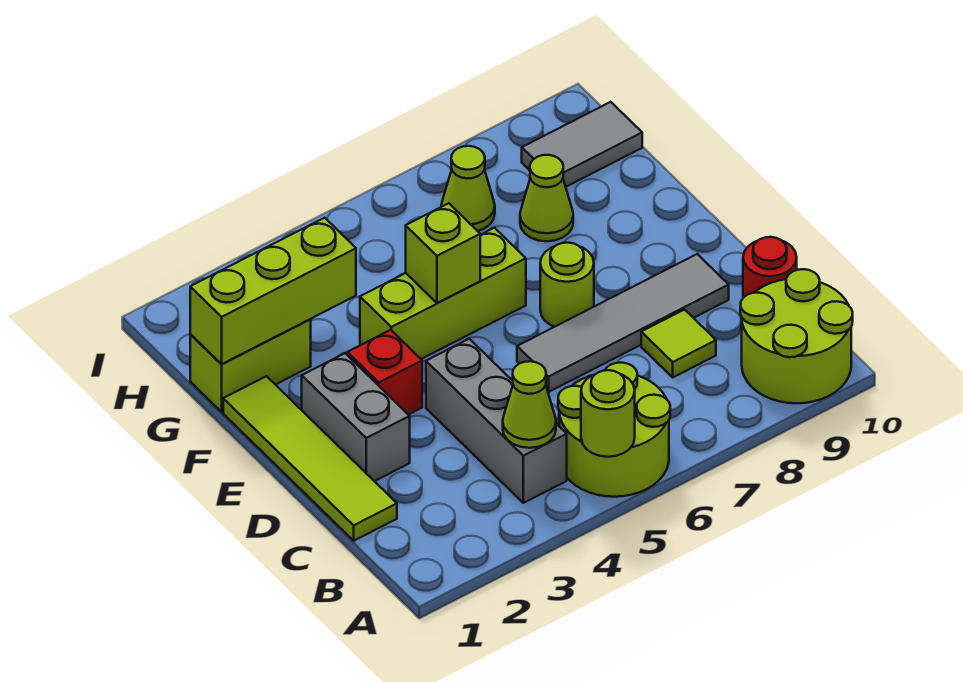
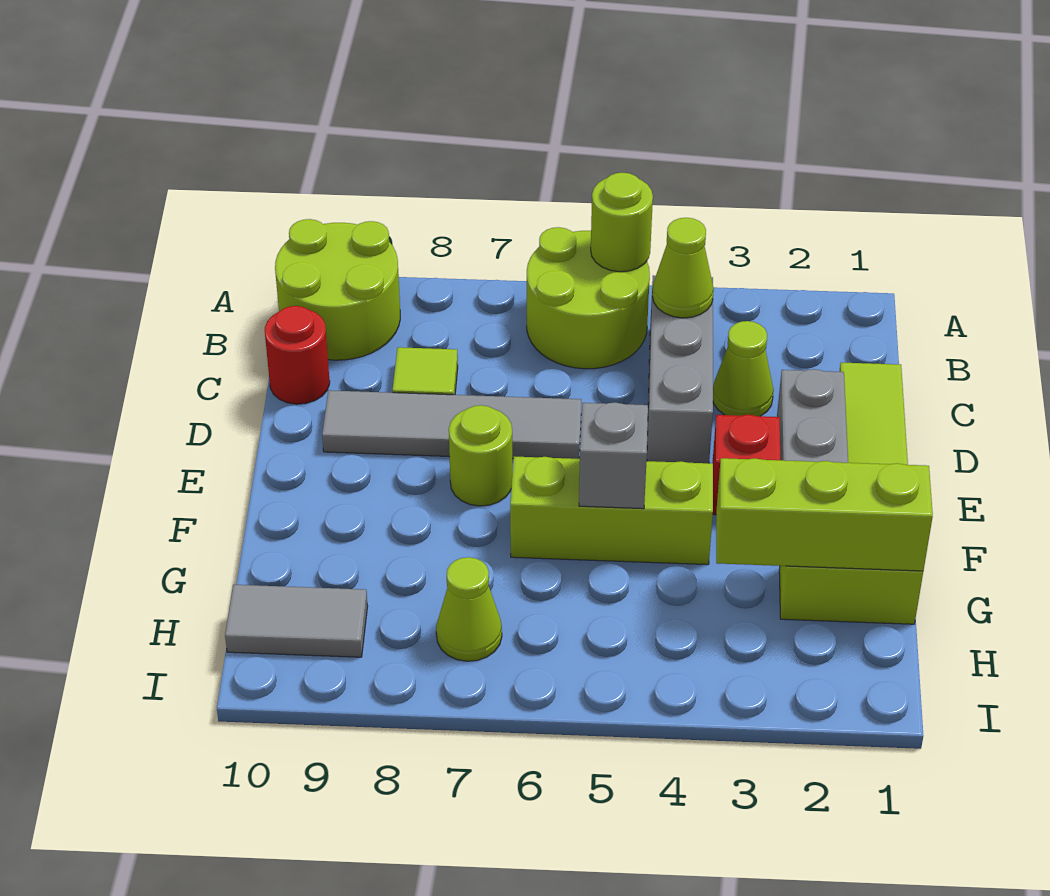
lime brick F5 level 2 -> grey brick F5 level 2
lime cone G8 level 1 -> lime cone C3 level 1

